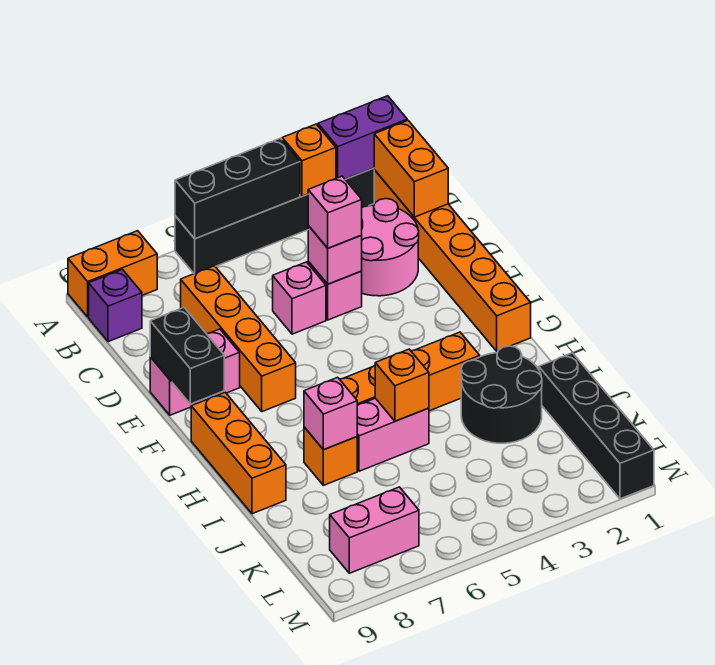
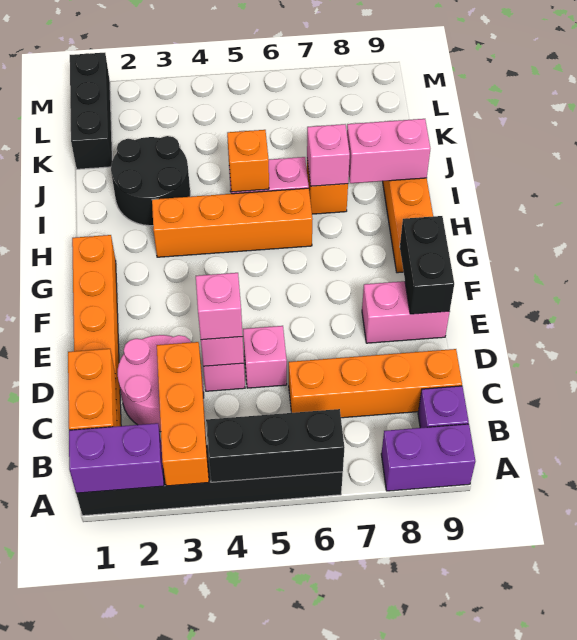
orange brick A3 level 2 -> orange brick A3:C3 level 2
orange brick A8:A9 level 1 -> purple brick A8:A9 level 1
orange brick C7:F7 level 1 -> orange brick C6:C9 level 1
black brick J1:M1 level 1 -> black brick K1:M1 level 1
pink brick L7:L8 level 1 -> pink brick I8:I9 level 2

